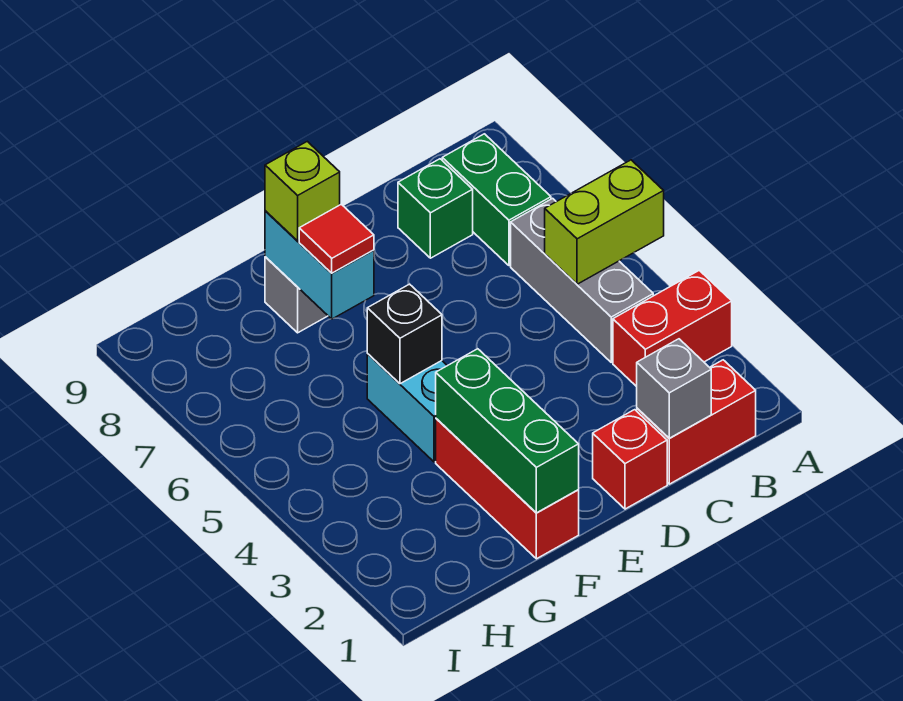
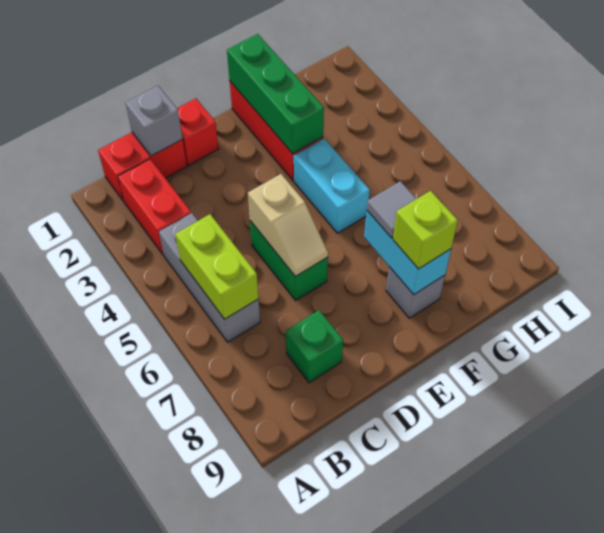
red brick A3:B3 level 1 -> red brick B2:B3 level 1
lime brick A5:B5 level 2 -> lime brick B5:B6 level 2
green brick B7:B8 level 1 -> green brick D5:D6 level 1
none -> tan slope D5:D6 level 2 top 5
black brick F5 level 2 -> none
red tile F7 level 3 -> grey tile F7 level 3

